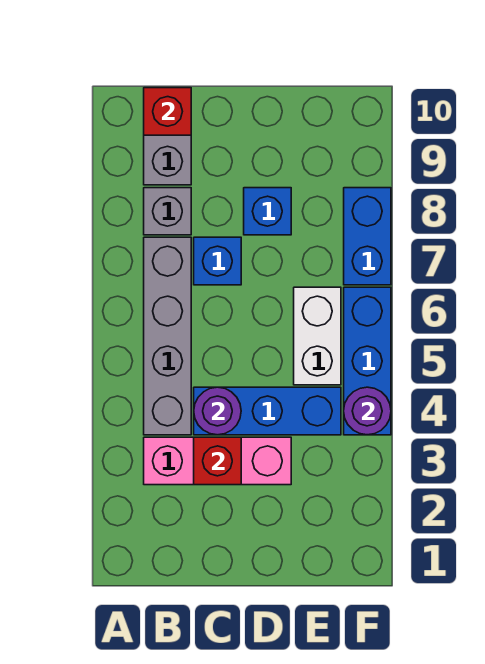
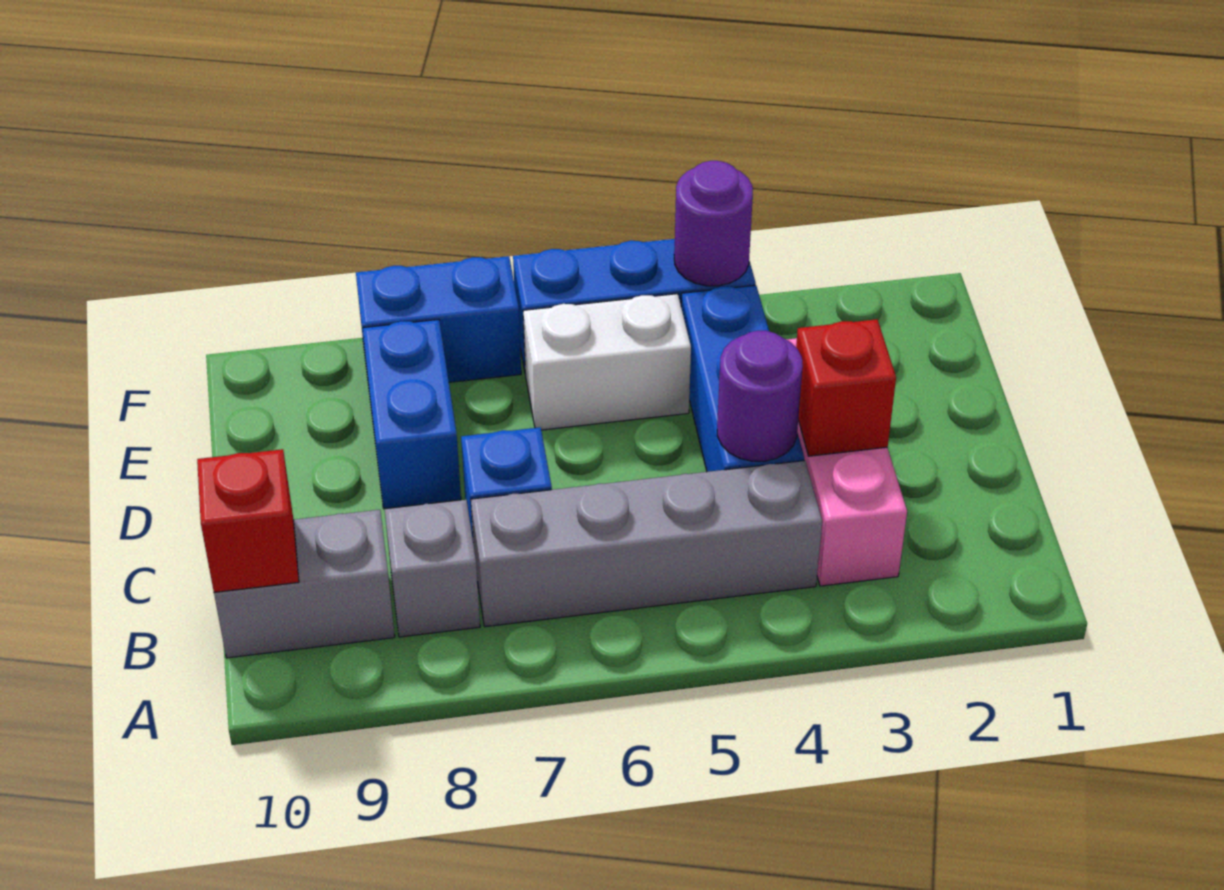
blue brick D8 level 1 -> blue brick D8:E8 level 1

